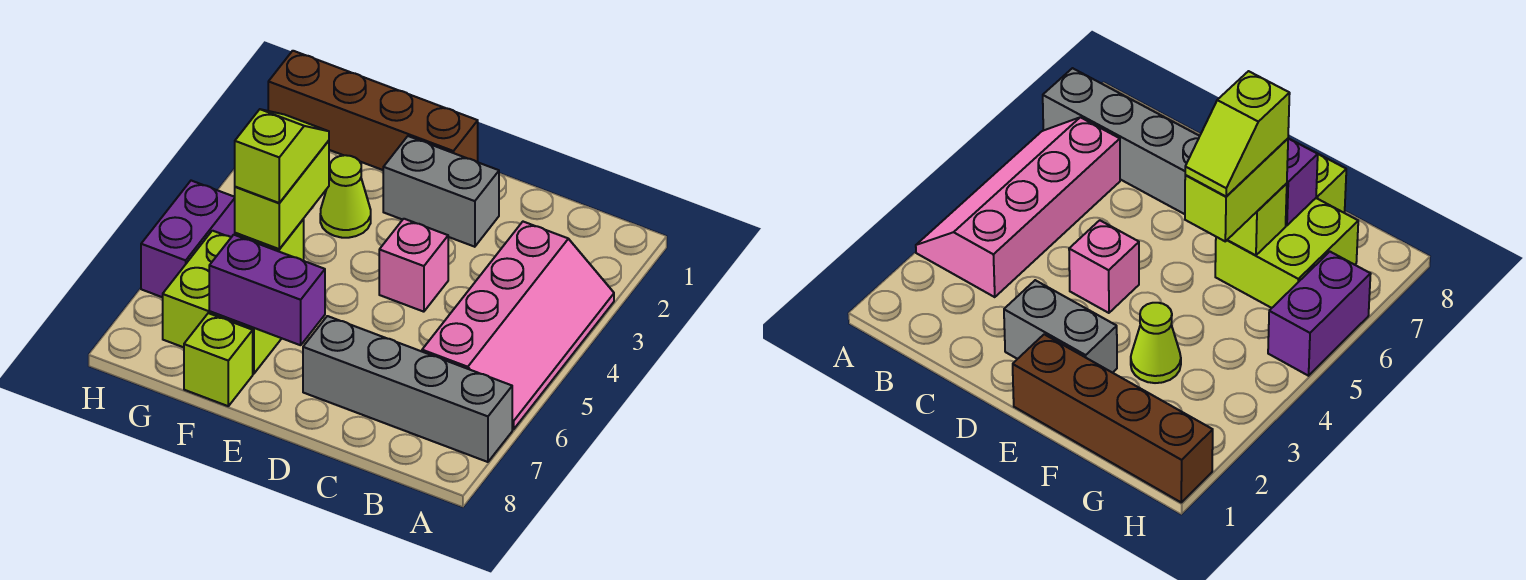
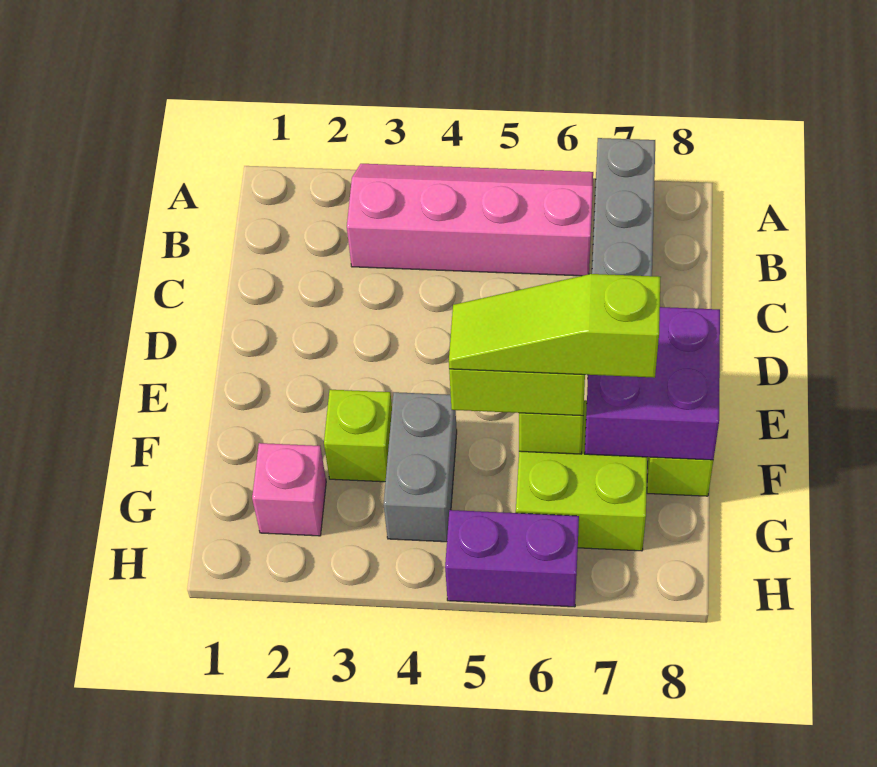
grey brick D2:E2 level 1 -> grey brick F4:G4 level 1
pink brick D4 level 1 -> pink brick G2 level 1
brown brick E1:H1 level 1 -> none
purple brick E7:F7 level 2 -> purple brick E7:F8 level 2
lime cone F3 level 1 -> lime brick F3 level 1
lime slope F5:F6 level 4 top 6 -> lime slope F5:F7 level 4 top 7

